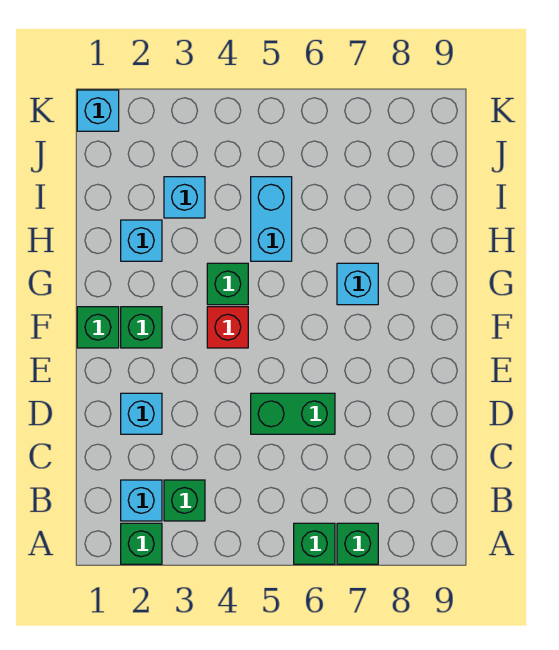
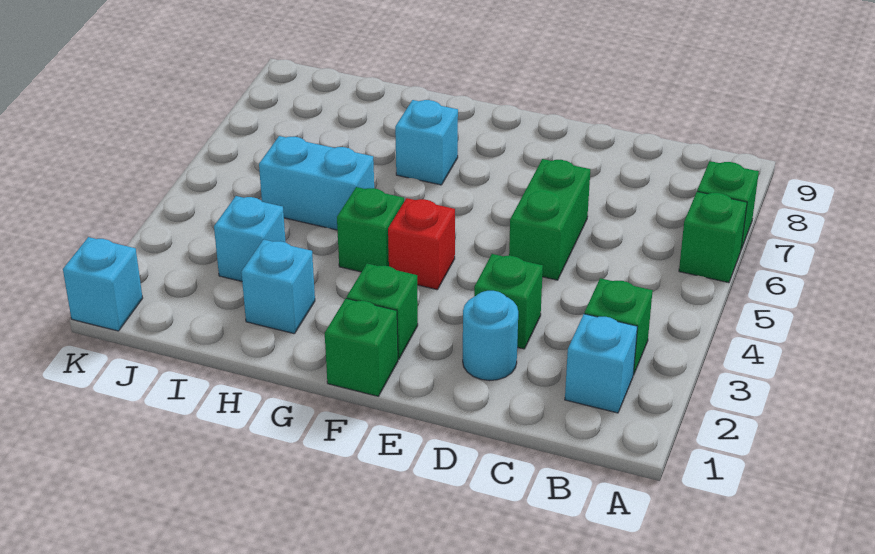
green brick A2 level 1 -> green brick D3 level 1
cyan brick D2 level 1 -> cyan round brick D2 level 1

